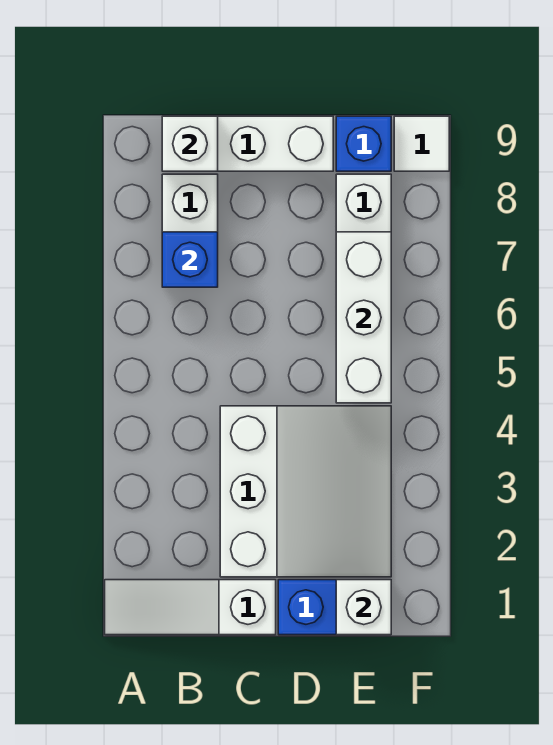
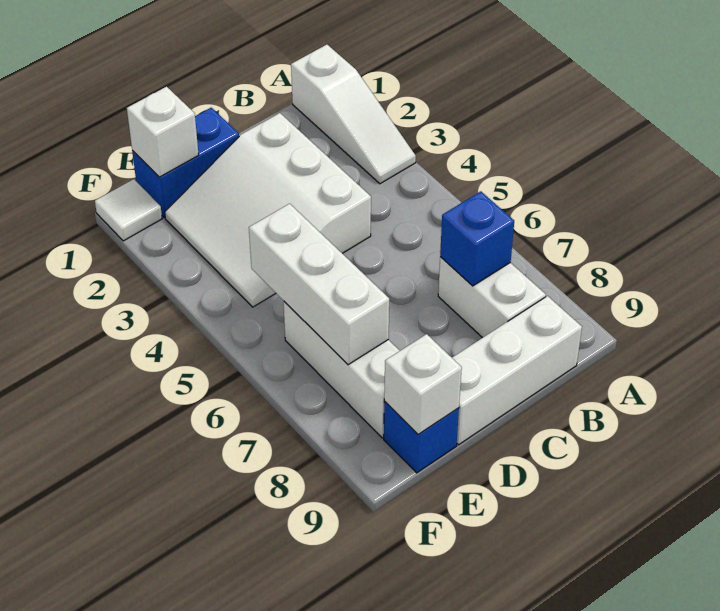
white slope A1:C1 level 1 top C -> white slope A1:A3 level 1 top 1
white brick B9 level 2 -> white brick E9 level 2
white tile F9 level 1 -> white tile F1 level 1

